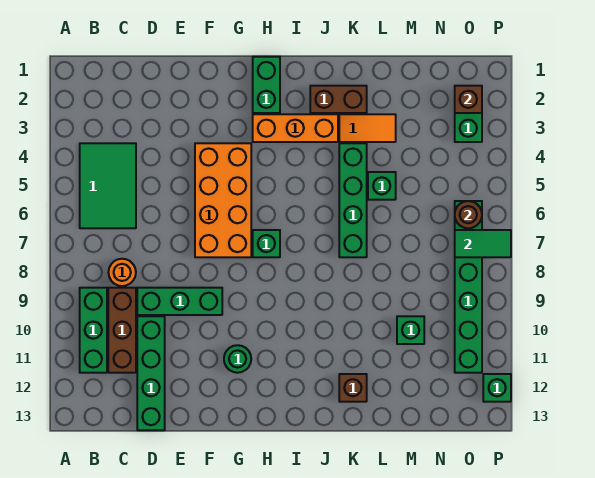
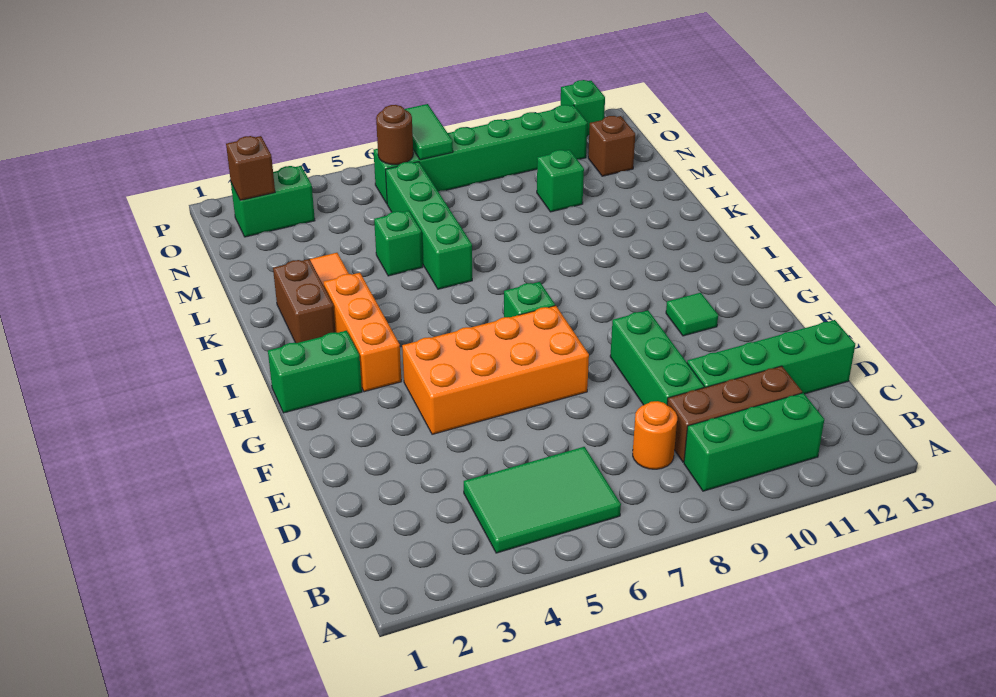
green round brick G11 level 1 -> green tile G11 level 1
green brick K4:K7 level 1 -> green brick K6:N6 level 1
brown brick K12 level 1 -> brown brick N12 level 1

